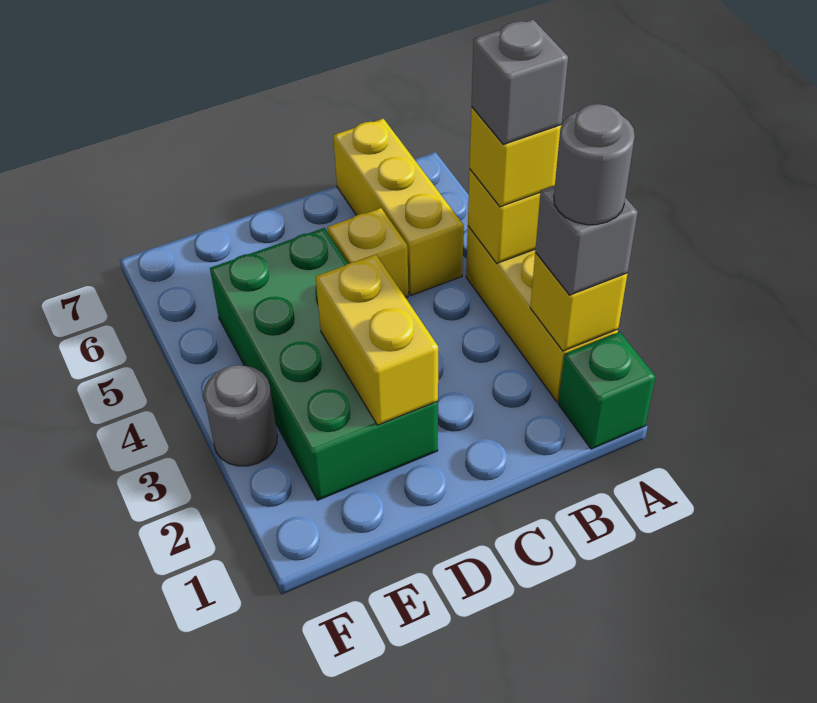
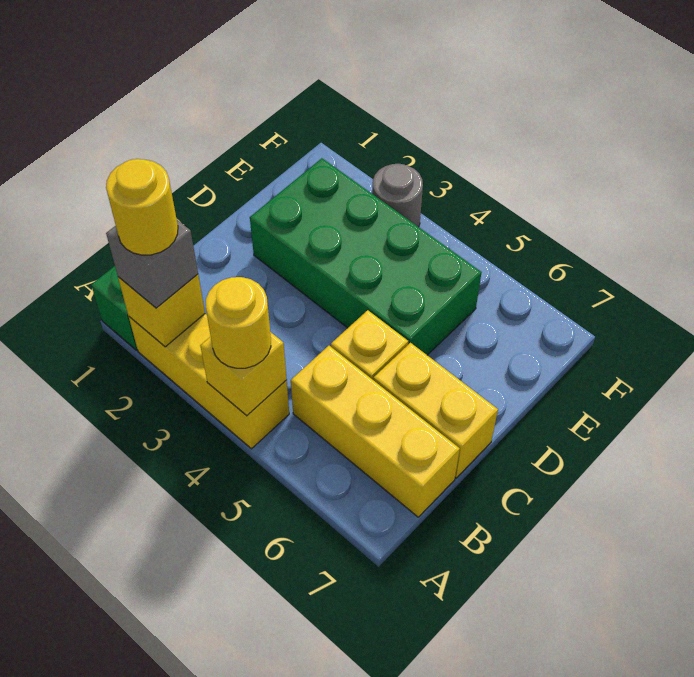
grey round brick A2 level 4 -> yellow round brick A2 level 4
yellow brick A4 level 3 -> yellow round brick A4 level 3
grey brick A4 level 4 -> none
yellow brick D2:D3 level 2 -> yellow brick C6:C7 level 1

